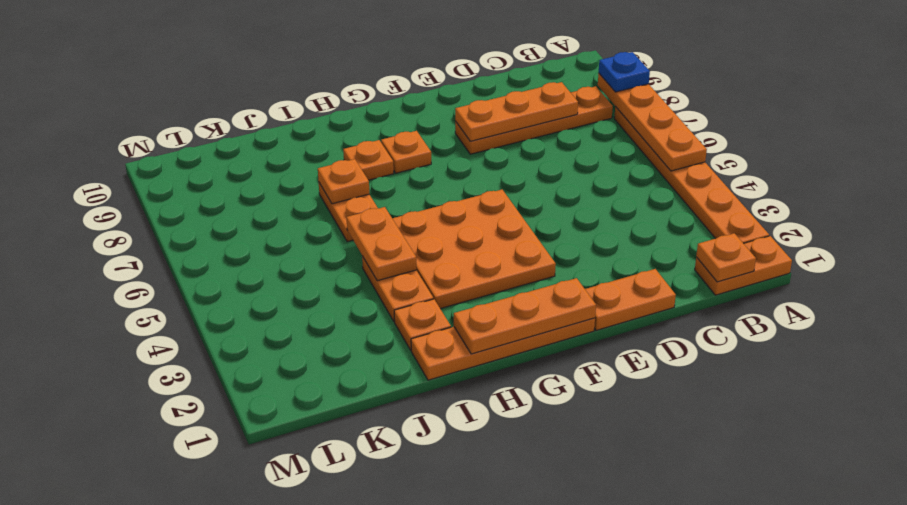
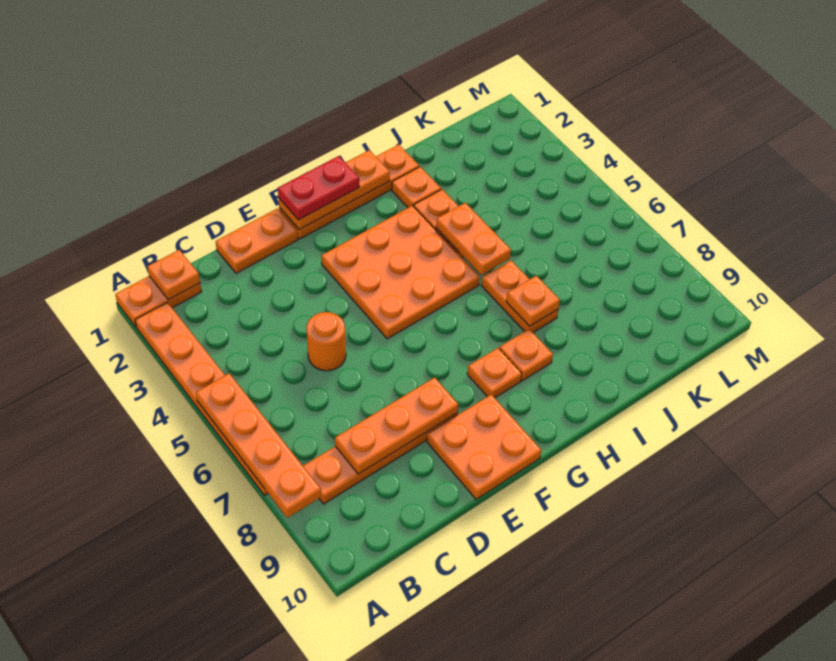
blue plate A8 level 3 -> none
none -> orange round brick D5 level 1
none -> orange plate E9:F10 level 1
none -> red plate F1:G1 level 3

